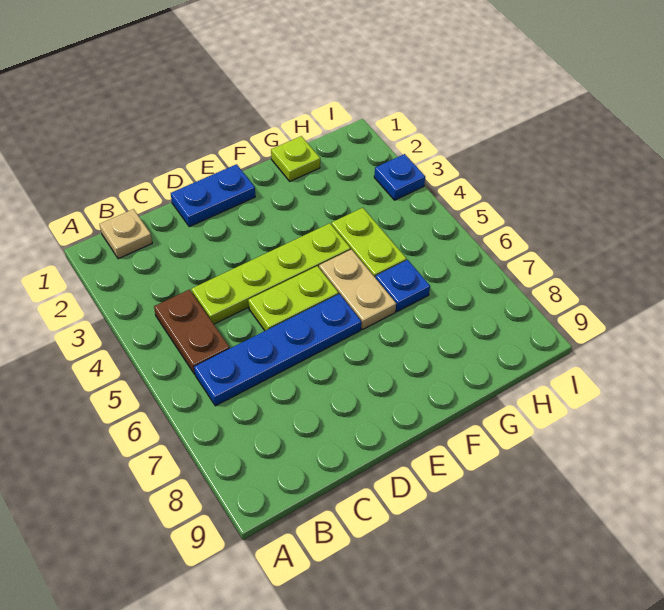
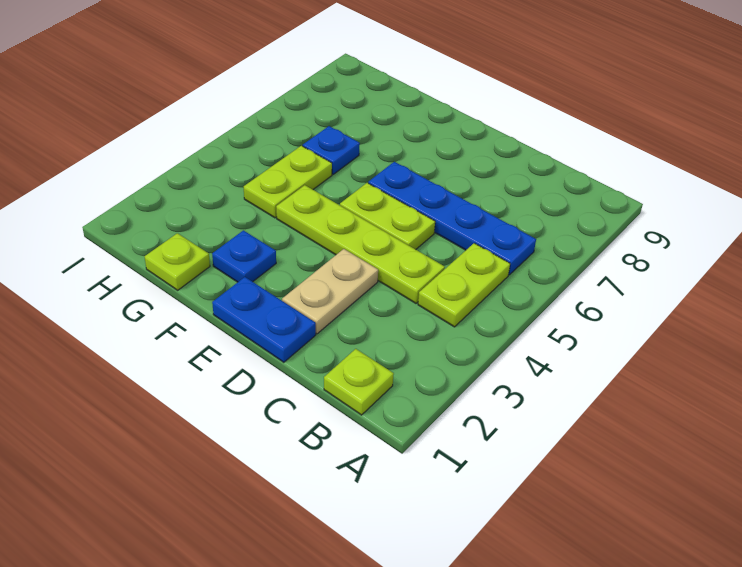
tan plate B1 level 1 -> lime plate B1 level 1
brown plate B4:B5 level 1 -> lime plate B4:B5 level 1
tan plate F5:F6 level 1 -> tan plate D2:D3 level 1
blue plate I3 level 1 -> blue plate F2 level 1

